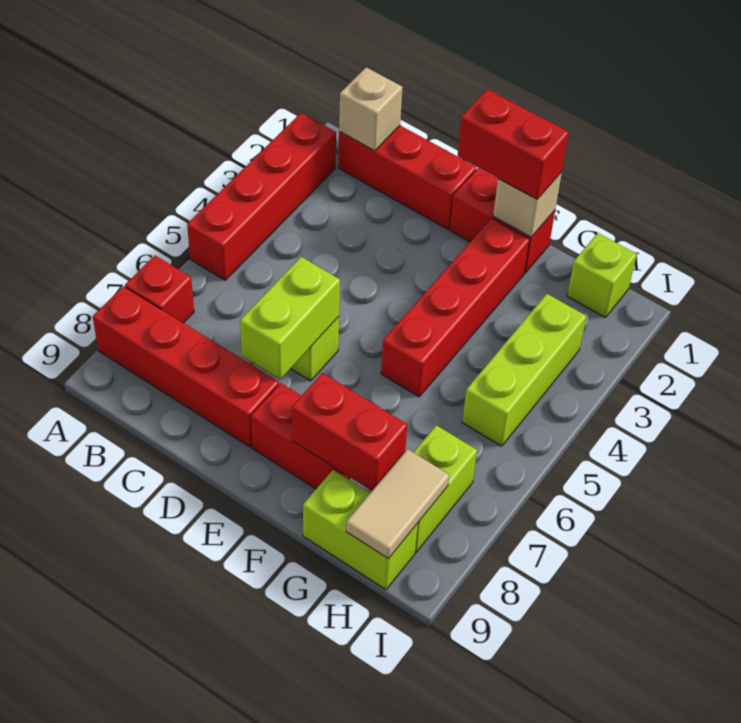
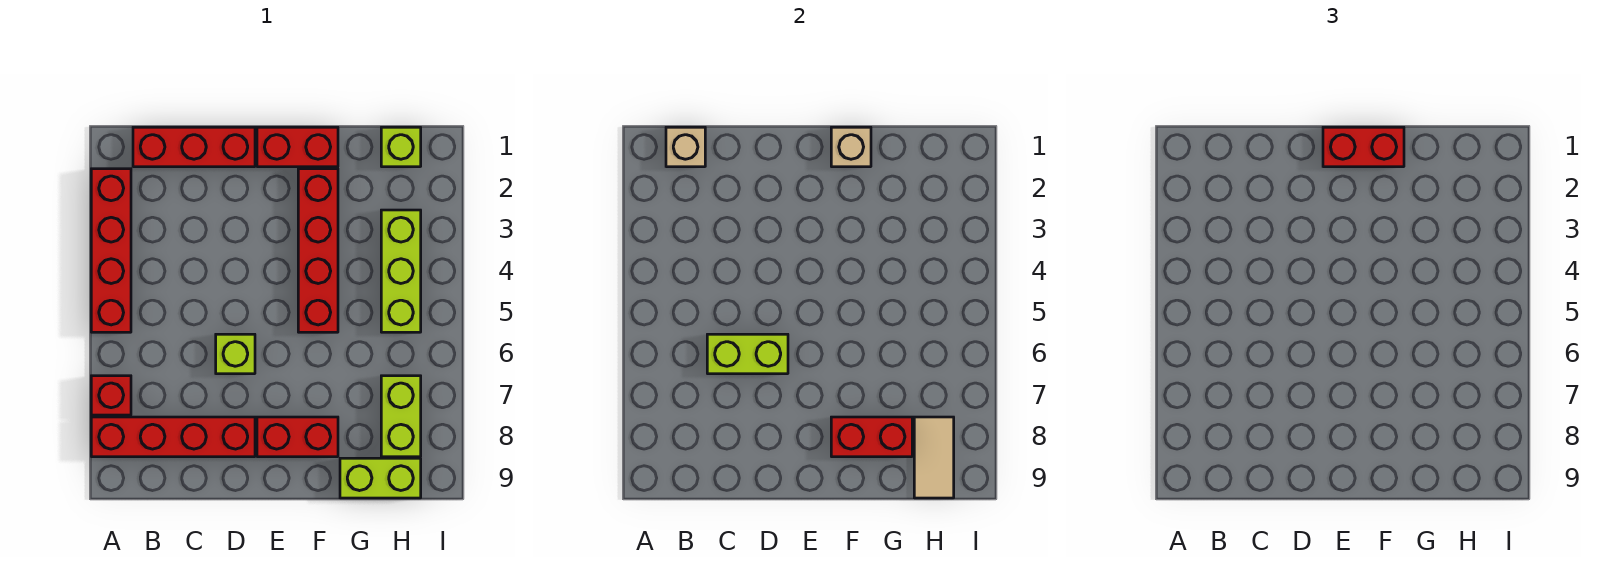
lime brick D6:D7 level 2 -> lime brick C6:D6 level 2

